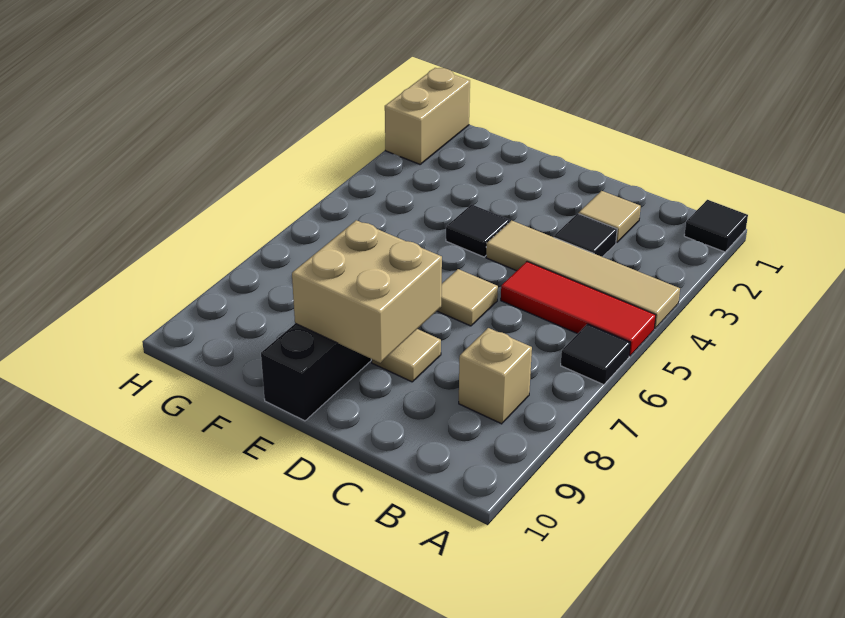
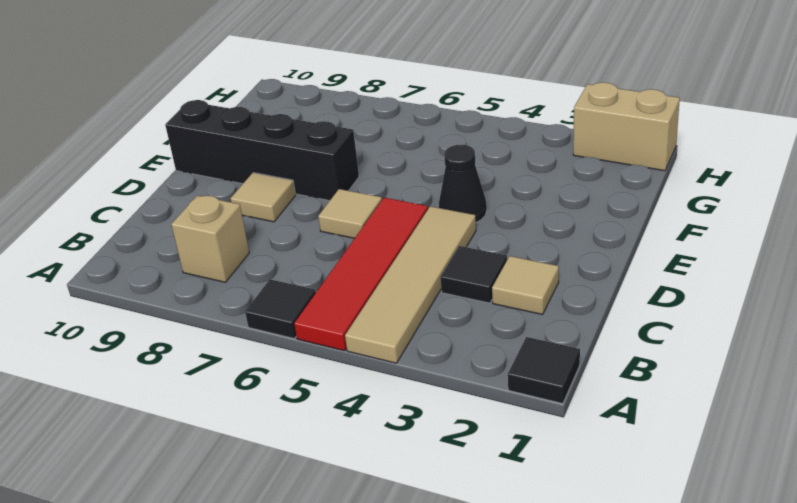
red tile A5:C5 level 1 -> red tile A5:D5 level 1
tan brick D8:E9 level 2 -> none
black tile E4 level 1 -> black cone E4 level 1

